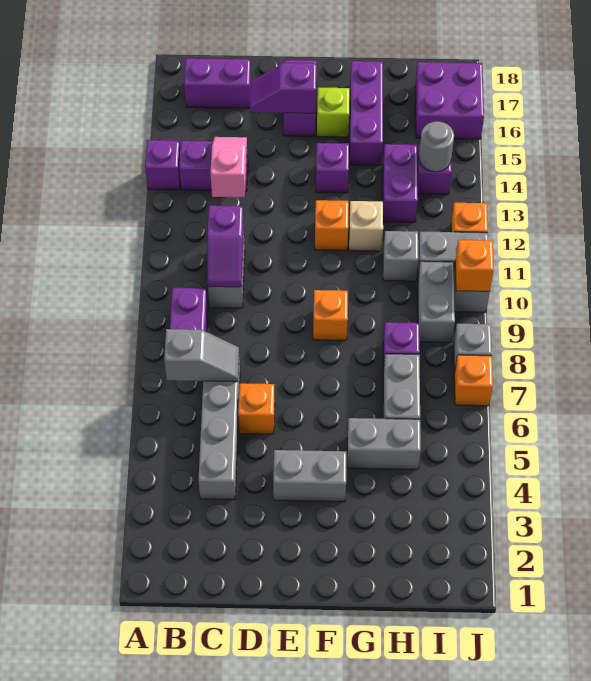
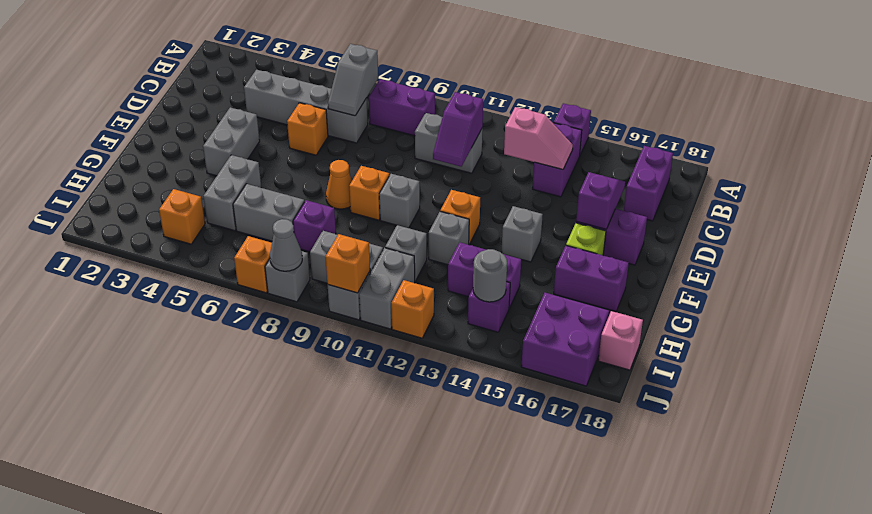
purple slope C10:C11 level 2 top 11 -> purple slope C11:D11 level 2 top C
none -> orange cone F8 level 1
none -> grey brick F10 level 1
purple brick F14 level 1 -> grey brick F14 level 1
tan brick G12 level 1 -> grey brick G12 level 1
purple brick G15:G17 level 1 -> purple brick G16:G17 level 1
none -> orange brick I4 level 1
none -> pink brick I18 level 1
none -> grey cone J8 level 2

